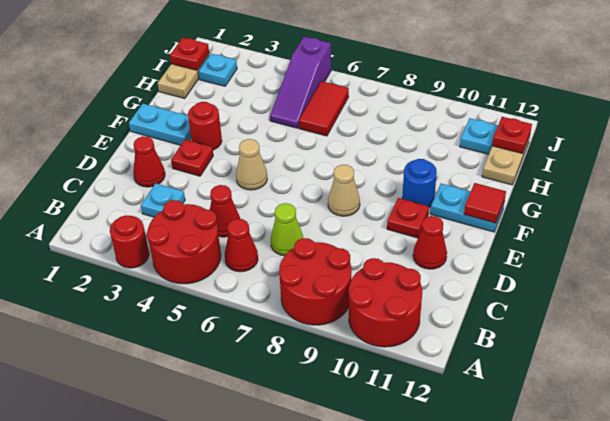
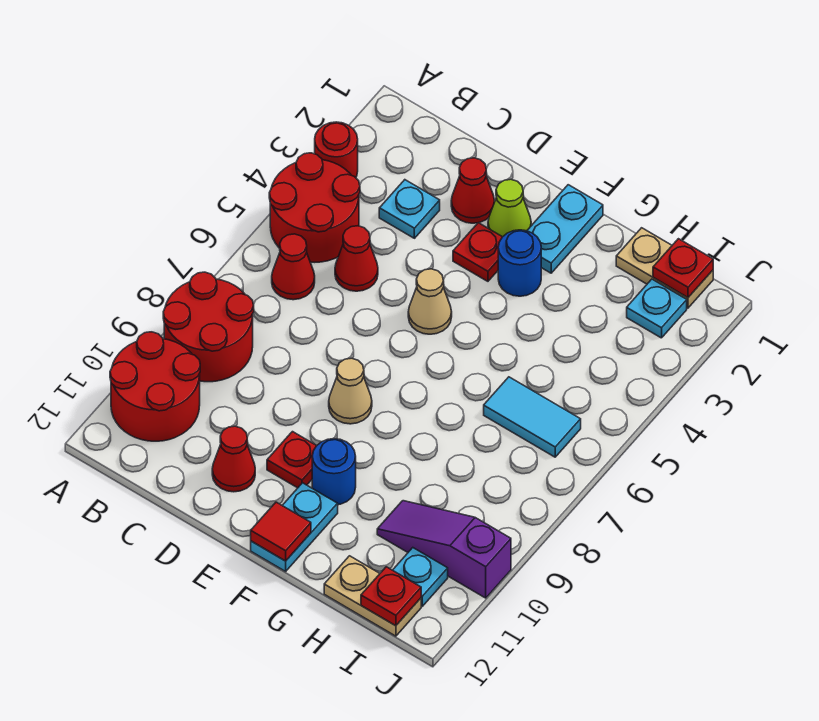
lime cone C7 level 1 -> lime cone E2 level 1
red round brick F3 level 1 -> blue round brick F3 level 1
purple slope H5:J5 level 1 top J -> purple slope H10:J10 level 1 top J
red tile H6:I6 level 1 -> cyan tile H6:I6 level 1

